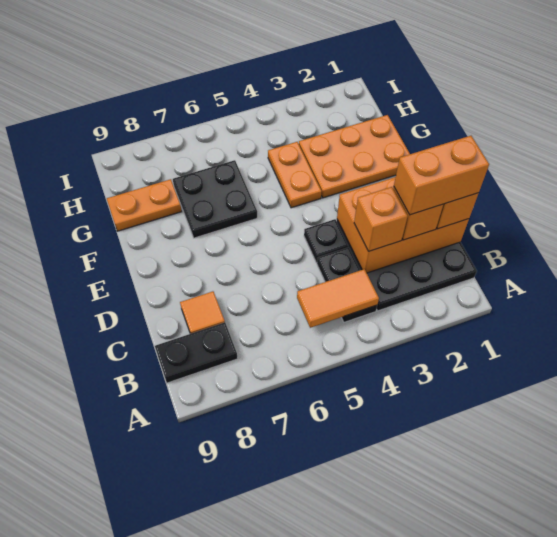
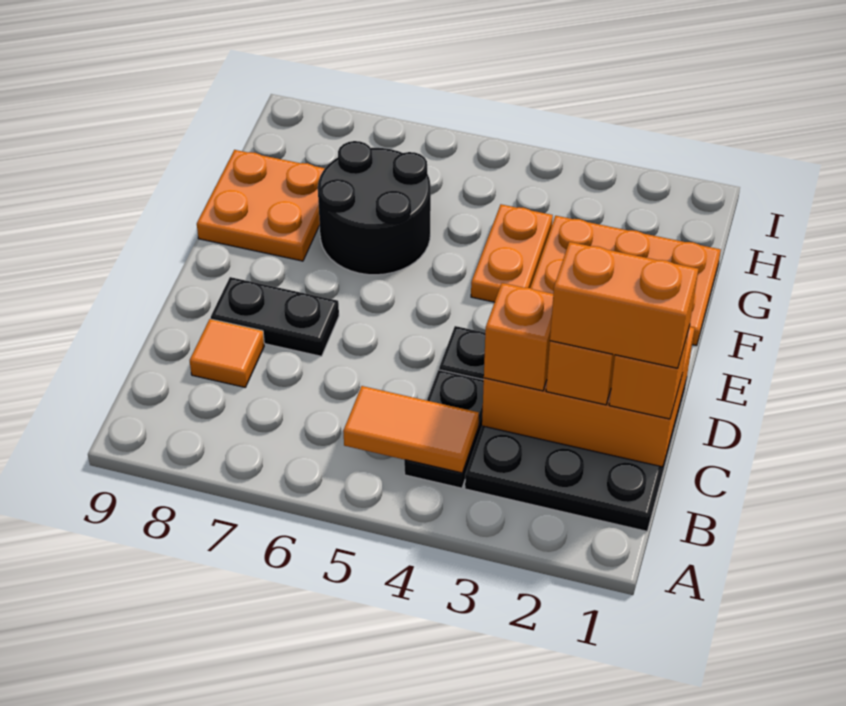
black plate B8:B9 level 1 -> black plate D7:D8 level 1
black plate F6:G7 level 1 -> black round brick F6:G7 level 1
orange plate G8:G9 level 1 -> orange plate F8:G9 level 1

